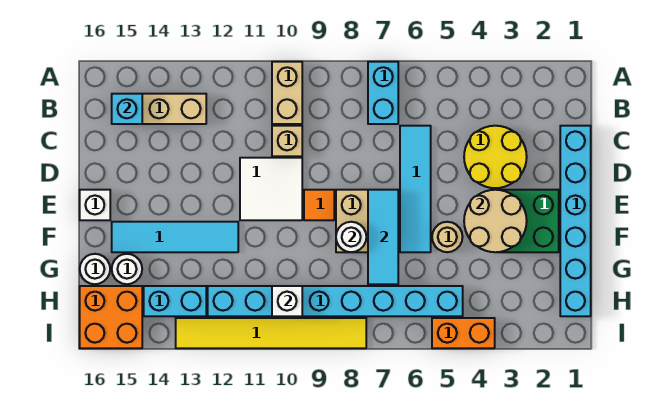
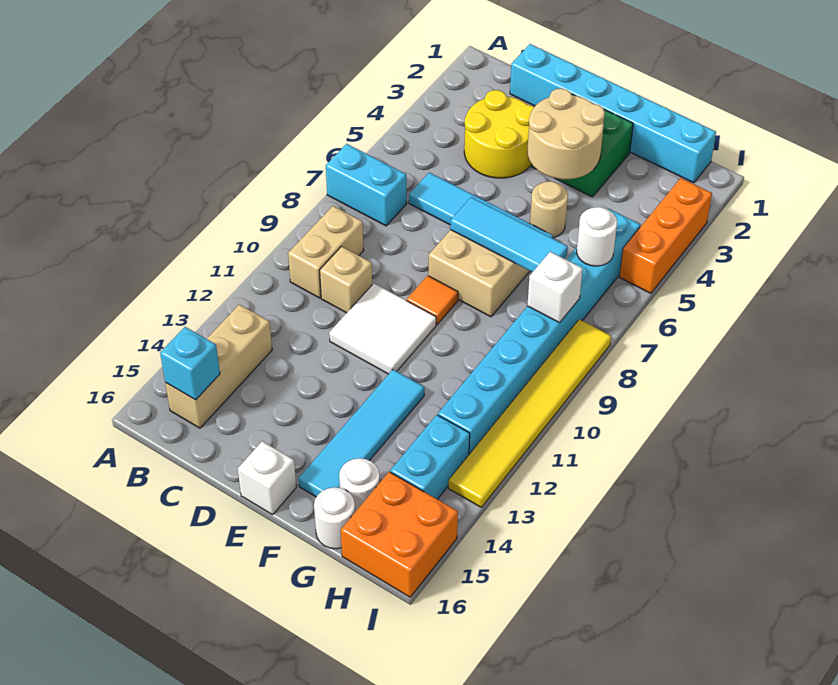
tan brick A10:B10 level 1 -> tan brick B9:B10 level 1
white round brick F8 level 2 -> white round brick H6 level 2
white brick H10 level 2 -> white brick H8 level 2
orange brick I4:I5 level 1 -> orange brick I3:I5 level 1

